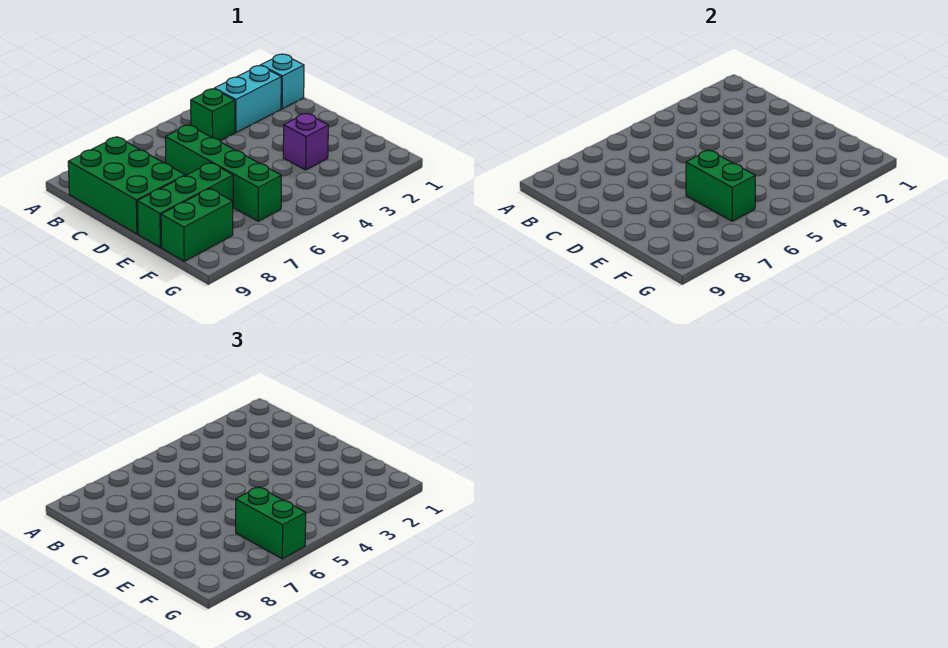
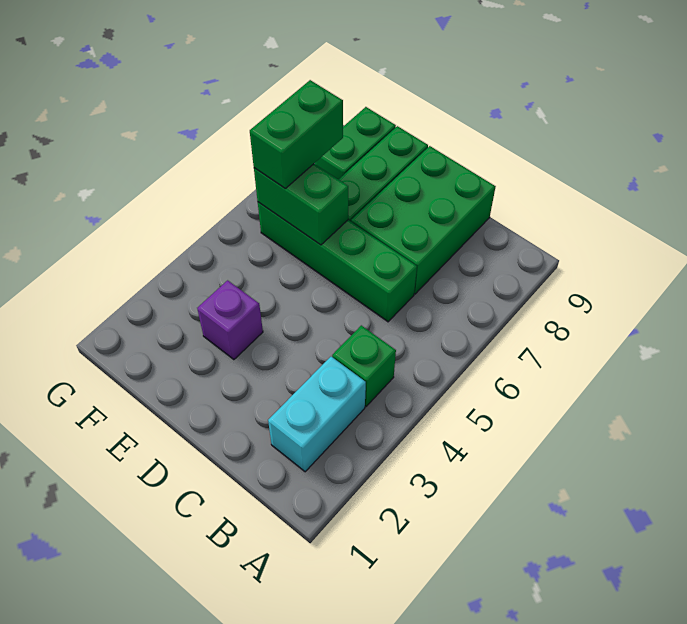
cyan brick B1 level 1 -> none
green brick B8:D9 level 1 -> green brick C7:D9 level 1
green brick F6:G6 level 3 -> green brick F6:F7 level 3

